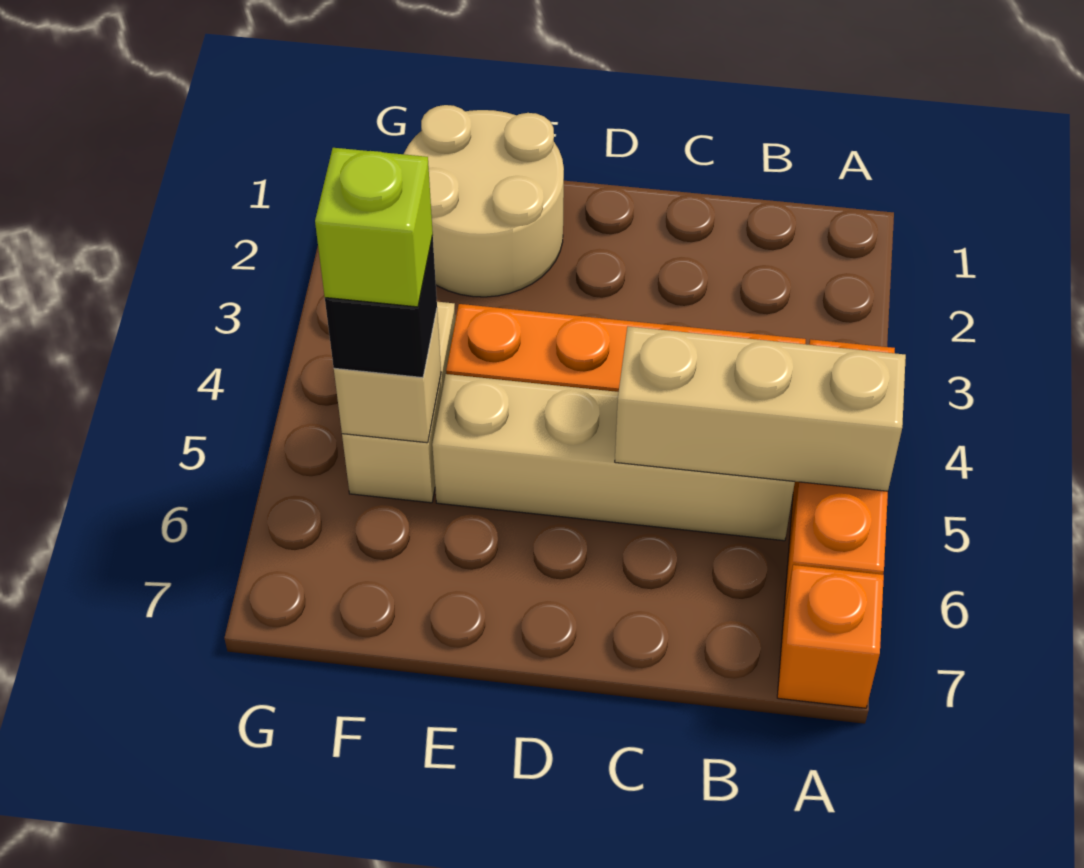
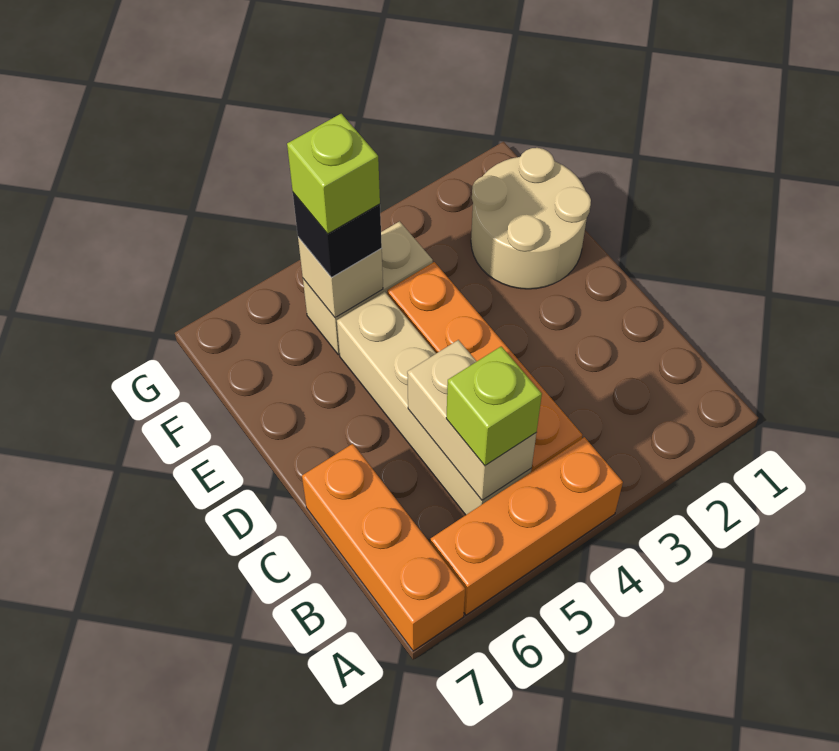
tan brick A5:C5 level 2 -> tan brick B5:C5 level 2
orange brick A7 level 1 -> orange brick A7:C7 level 1
none -> lime brick B5 level 3

